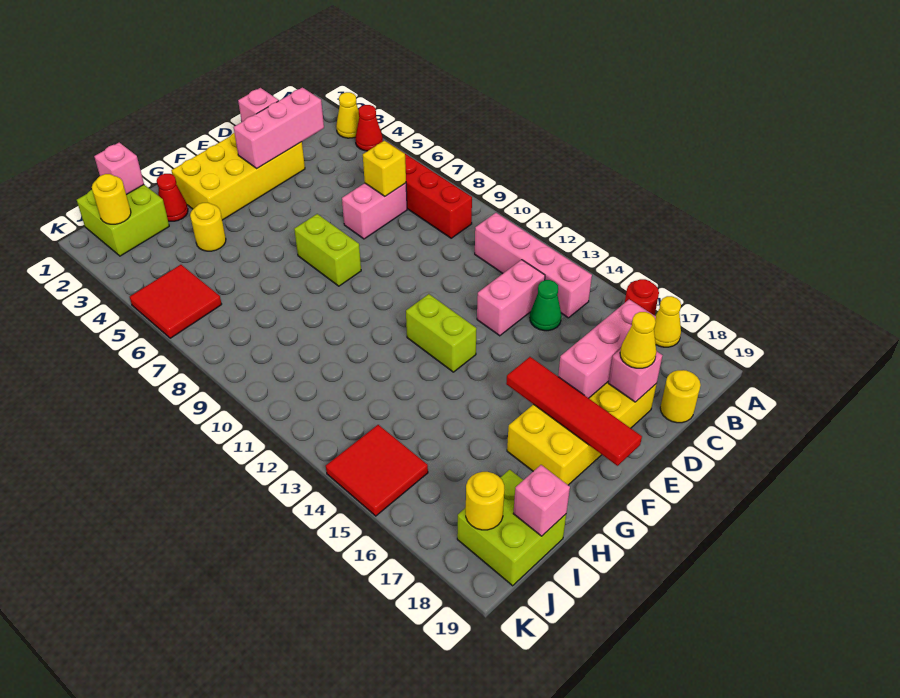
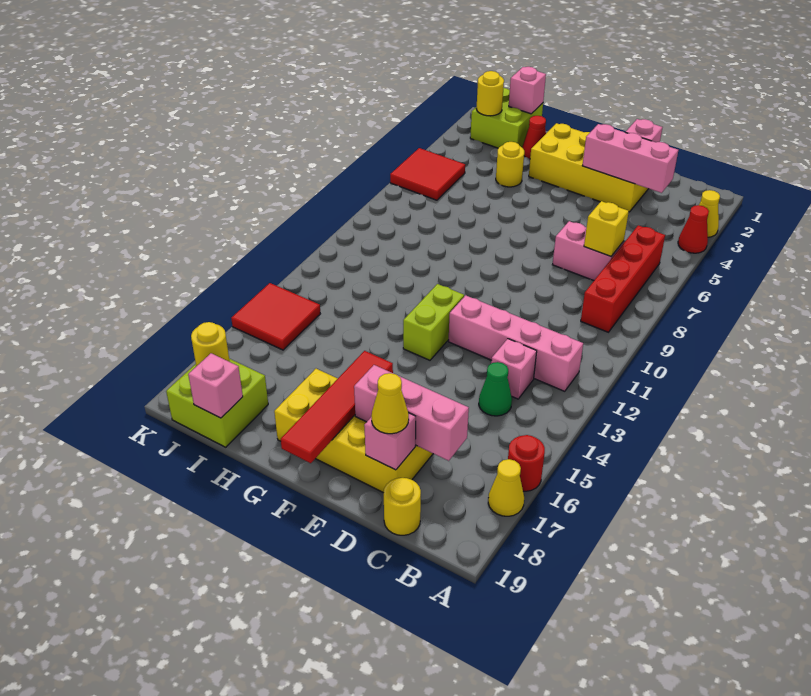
pink brick B11:B14 level 1 -> pink brick B12:E12 level 1
pink brick C13:D13 level 1 -> pink brick C13 level 1
lime brick F7:F8 level 1 -> none

